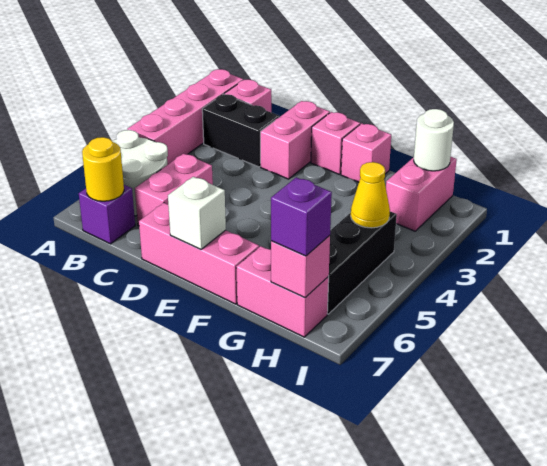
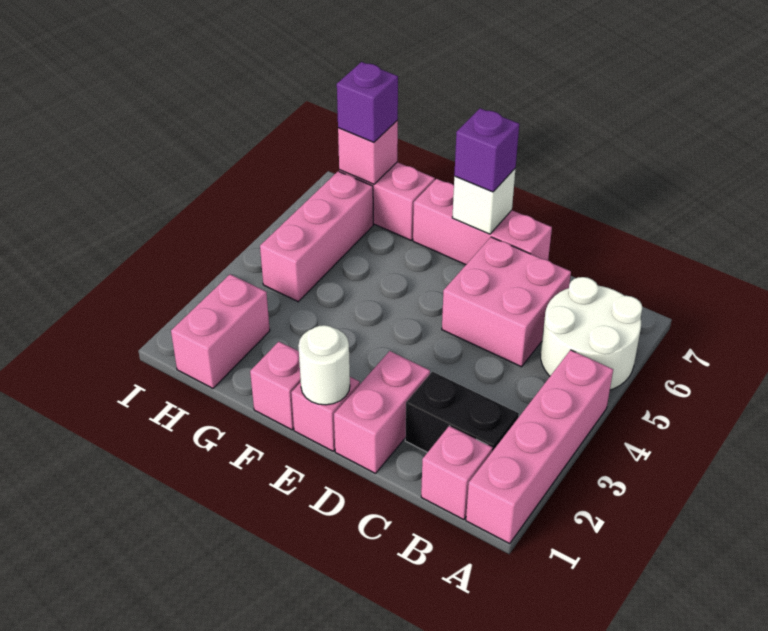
purple brick B7 level 1 -> purple brick E7 level 3
yellow round brick B7 level 2 -> none
pink brick C5:C6 level 1 -> pink brick C5:D6 level 1
white round brick H1 level 2 -> white round brick E1 level 2
black brick H4:H6 level 1 -> pink brick H4:H6 level 1
yellow cone H4 level 2 -> none

